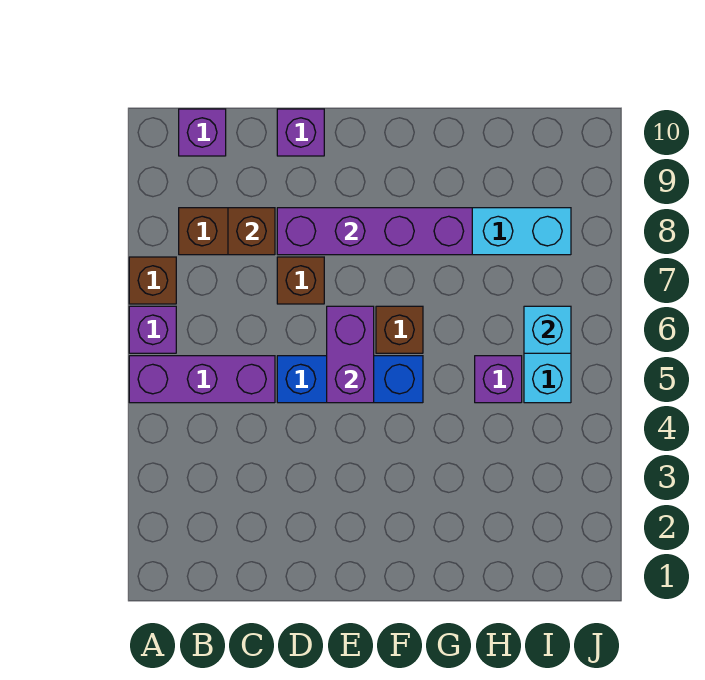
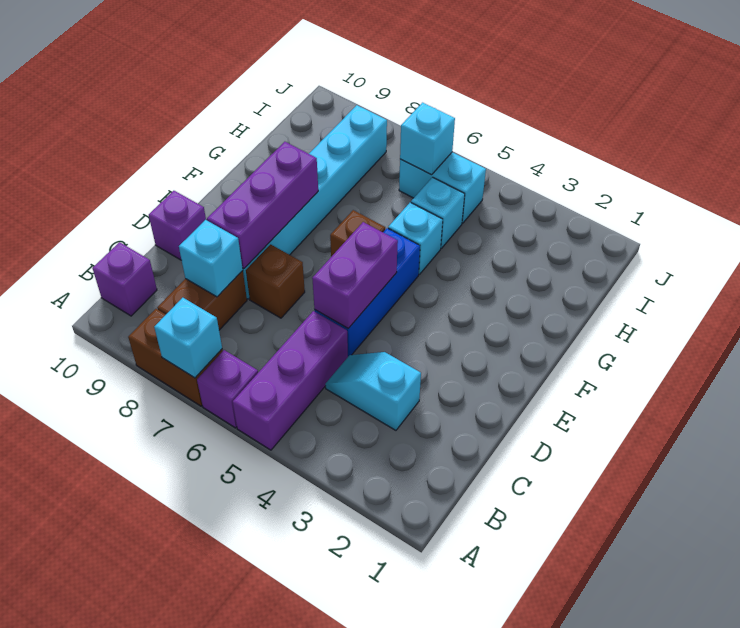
brown brick A7 level 1 -> brown brick A7:A8 level 1
none -> cyan brick A7 level 2
none -> cyan slope C3:C4 level 1 top 3
brown brick C8 level 2 -> cyan brick C8 level 2
purple brick D8:G8 level 2 -> purple brick D8:F8 level 2
purple brick E5:E6 level 2 -> purple brick D5:E5 level 2
none -> cyan brick G5 level 1
purple brick H5 level 1 -> cyan brick H5 level 1

